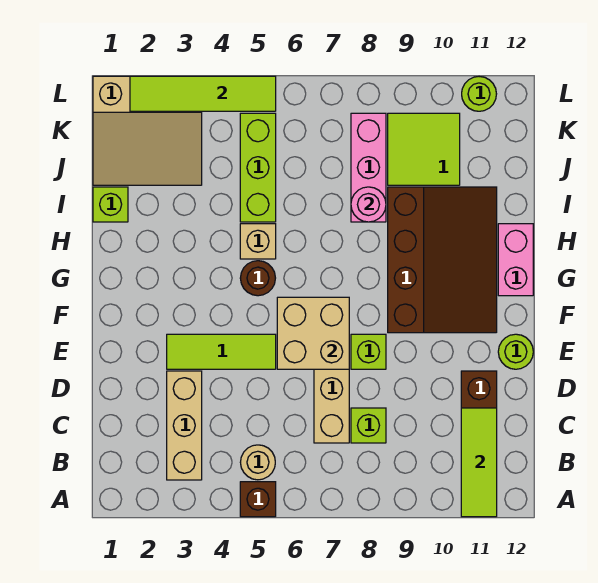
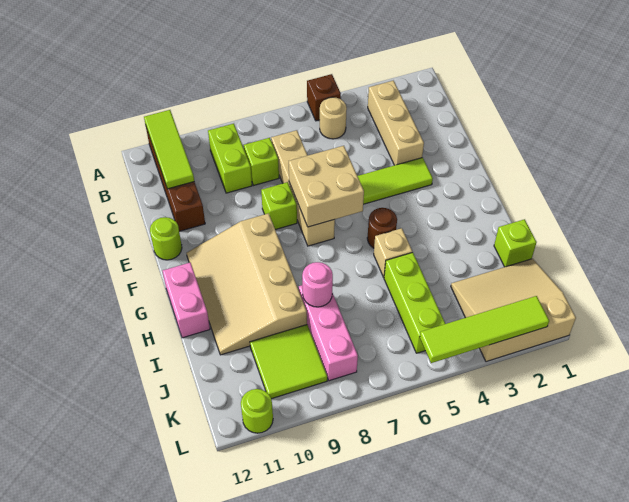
none -> lime brick B9:C9 level 1
brown slope F9:I11 level 1 top 9 -> tan slope F9:I11 level 1 top 9

